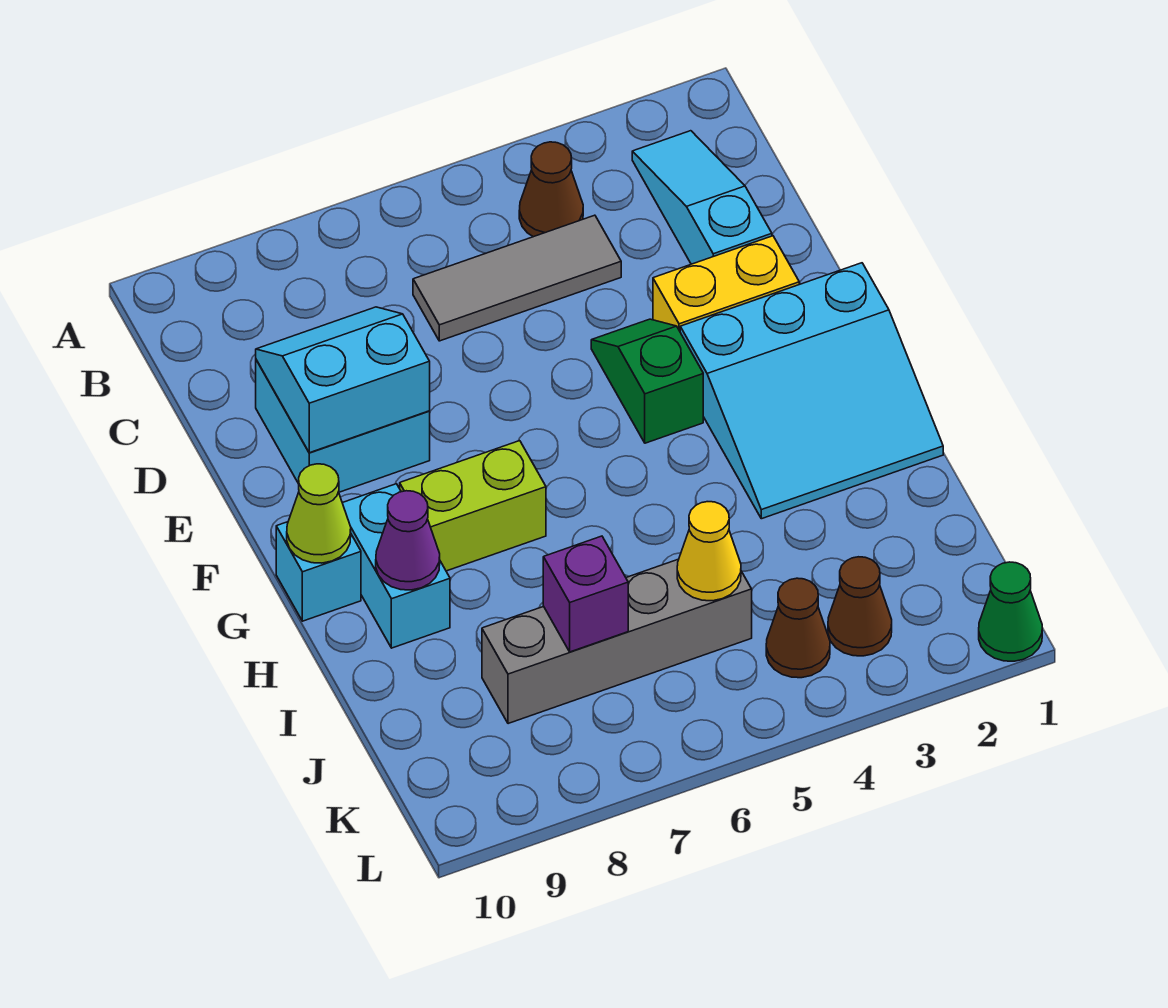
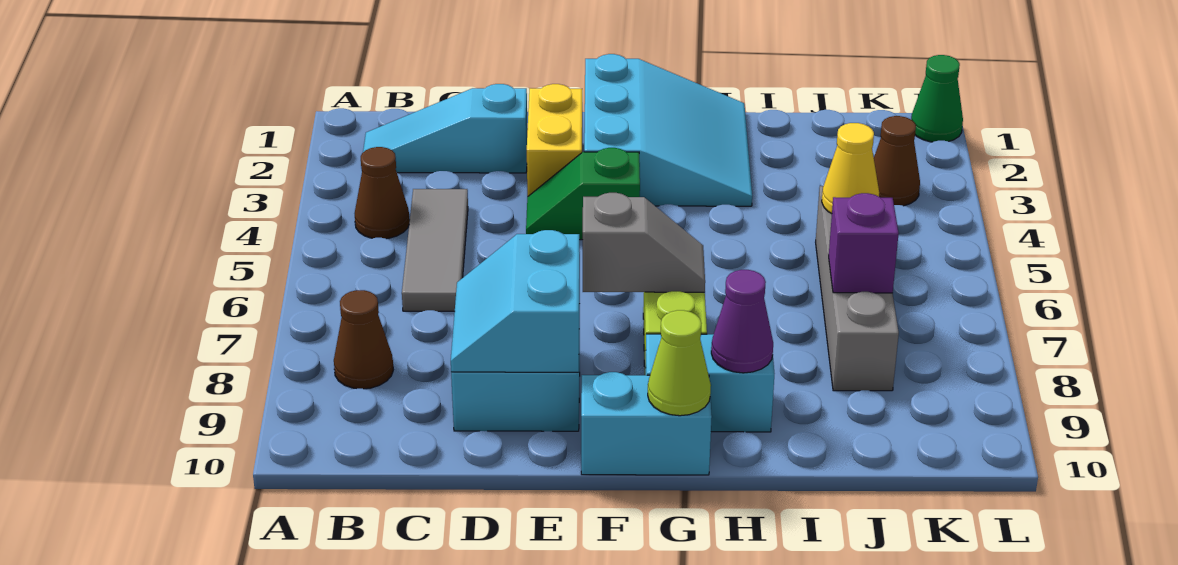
none -> grey slope F7:G7 level 2 top F
cyan brick G10 level 1 -> cyan brick F10:G10 level 1
brown cone K4 level 1 -> brown cone B8 level 1

